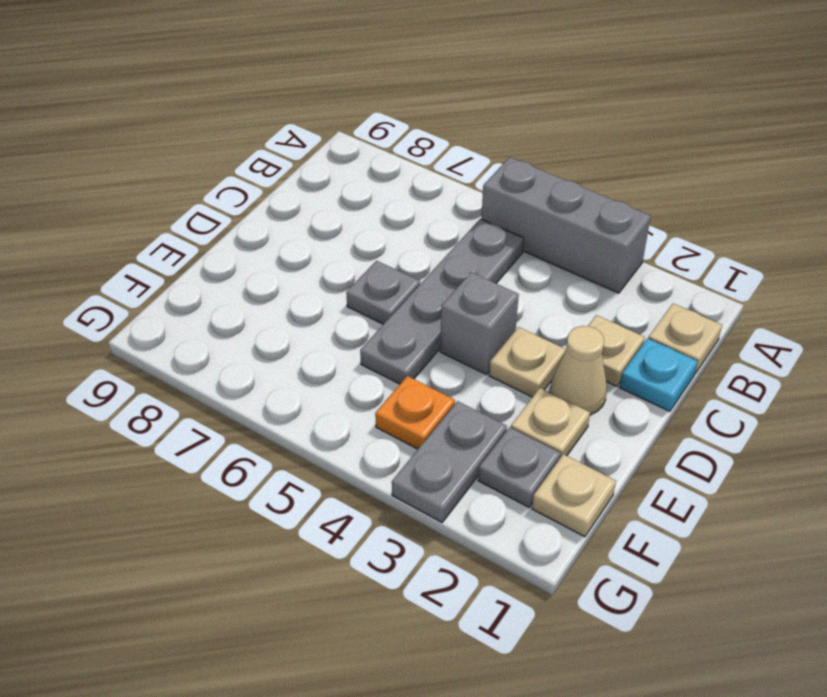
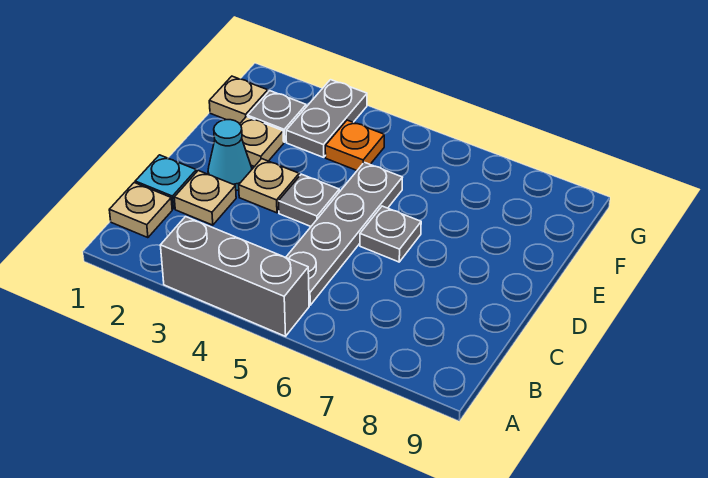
tan cone D2 level 1 -> cyan cone D2 level 1
grey brick D4 level 1 -> grey plate D4 level 1

